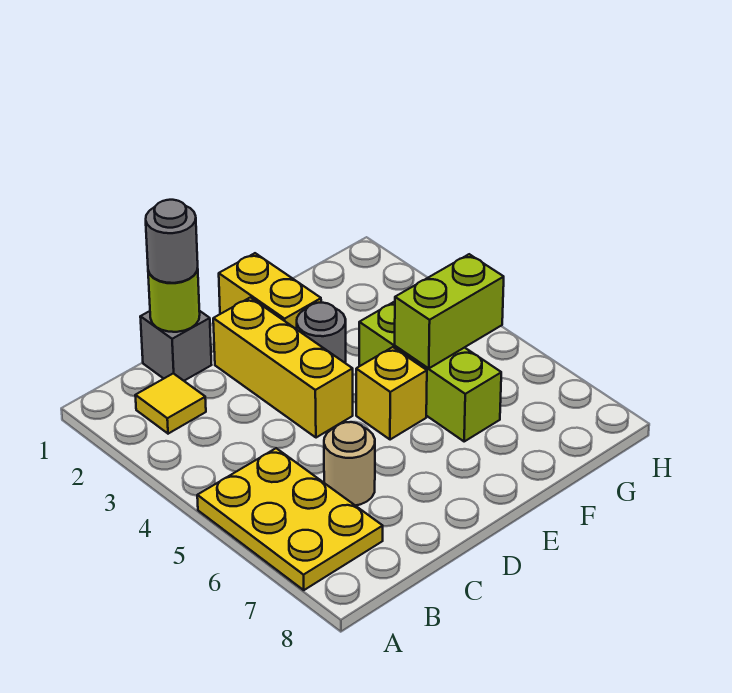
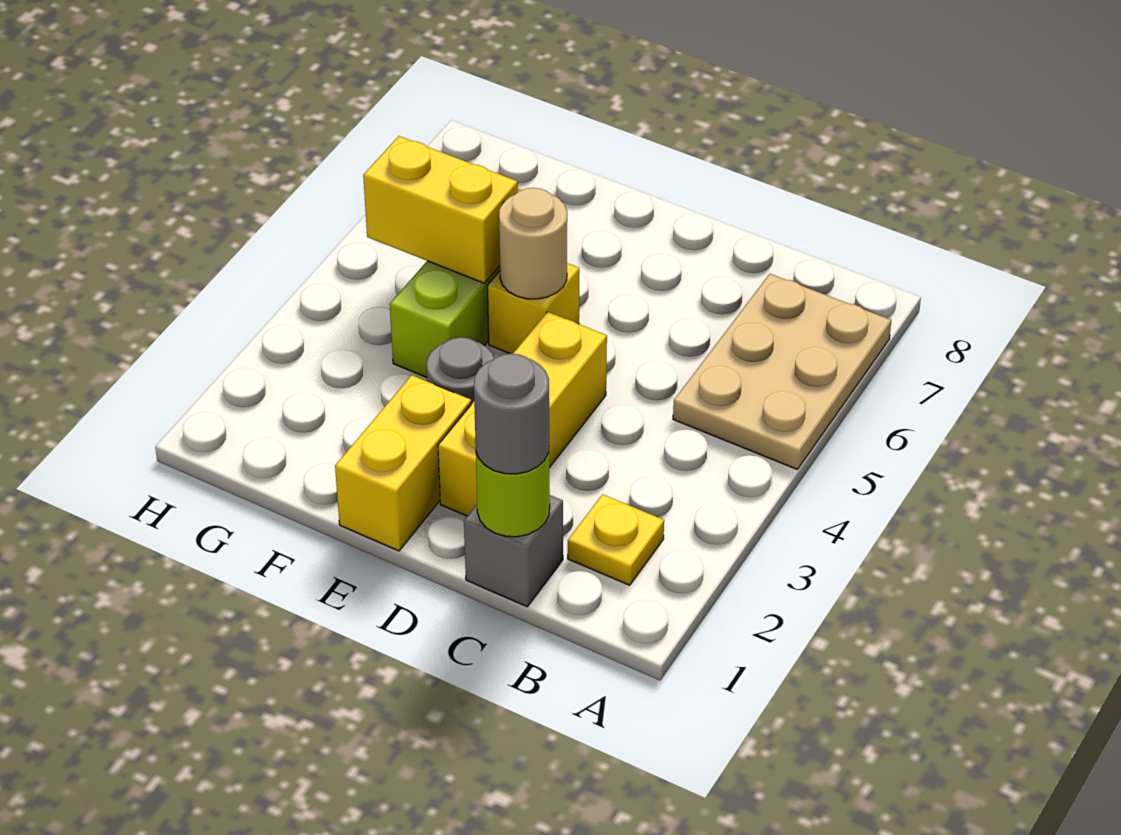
yellow plate A5:B7 level 1 -> tan plate A5:B7 level 1
yellow tile B2 level 1 -> yellow plate B2 level 1
tan round brick C6 level 1 -> tan round brick E5 level 2
lime brick F5:G5 level 2 -> yellow brick F5:G5 level 2

